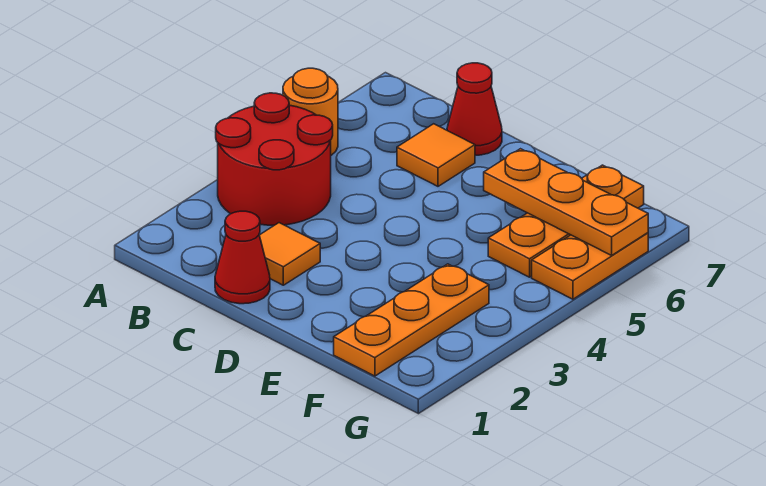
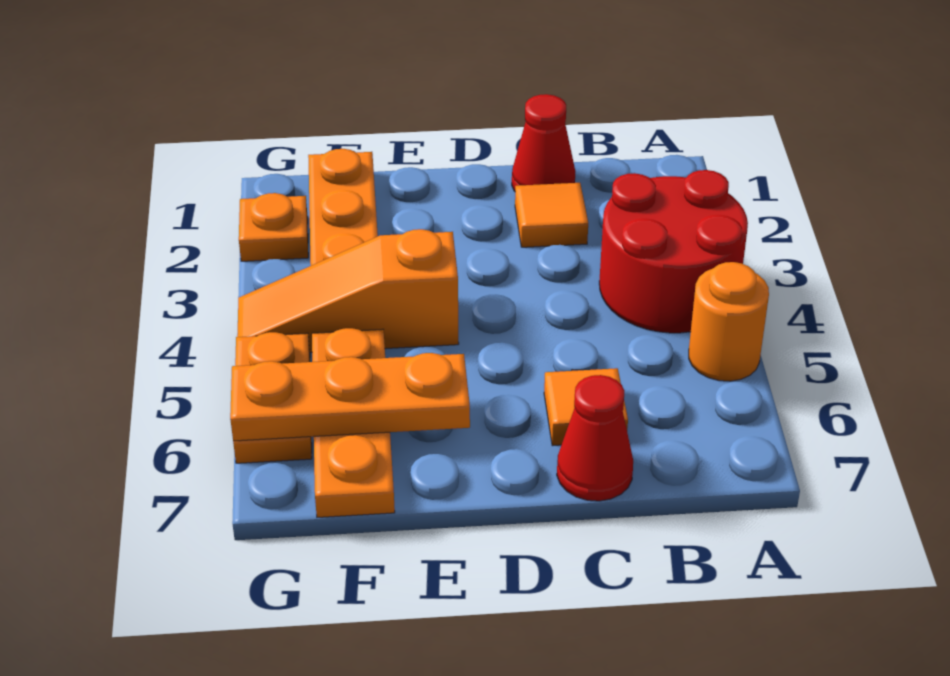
none -> orange slope E4:G4 level 1 top E
none -> orange plate G2 level 1

